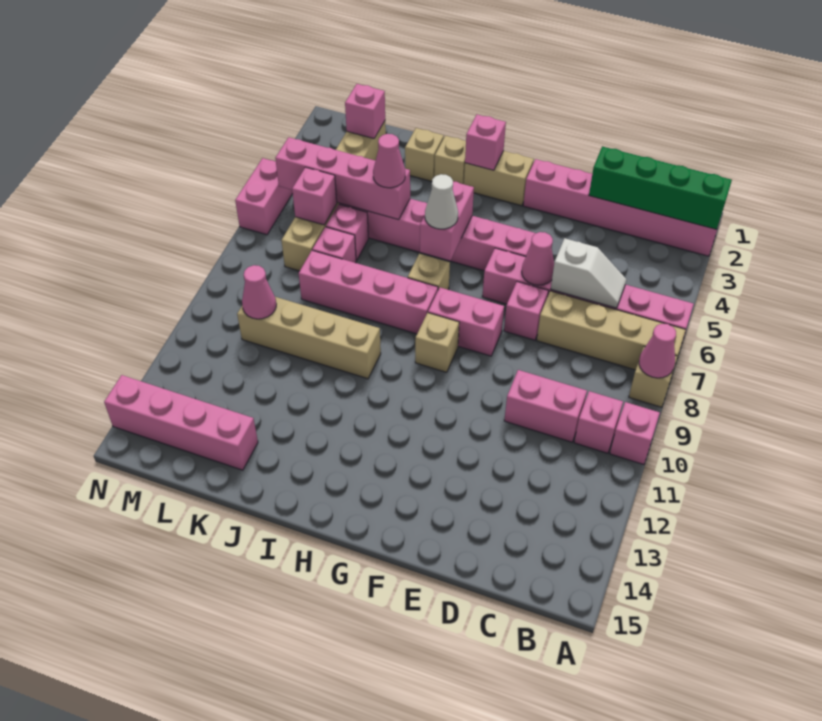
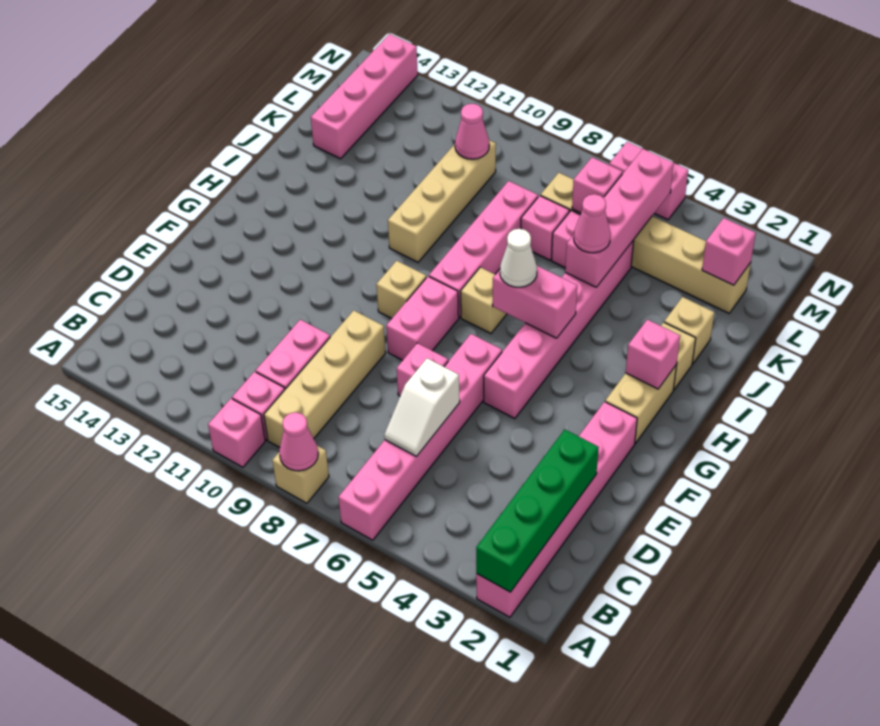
tan brick A7:D7 level 1 -> tan brick B9:E9 level 1
pink cone E6 level 2 -> none

